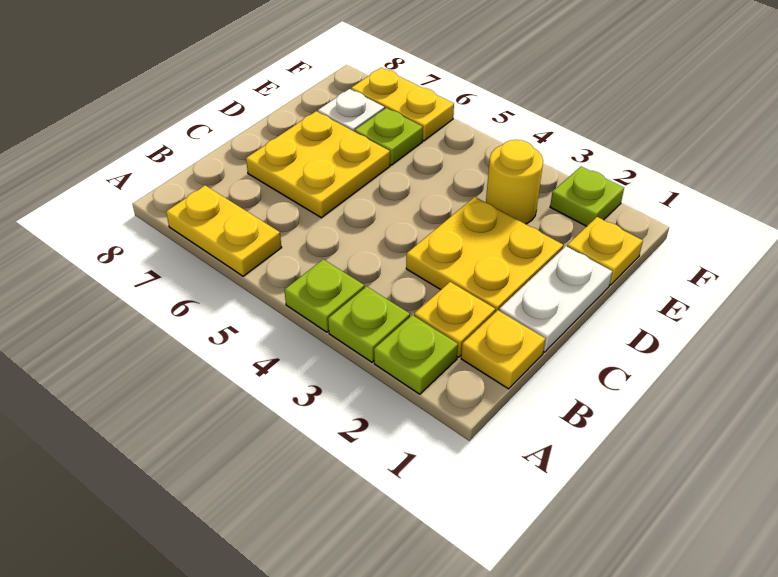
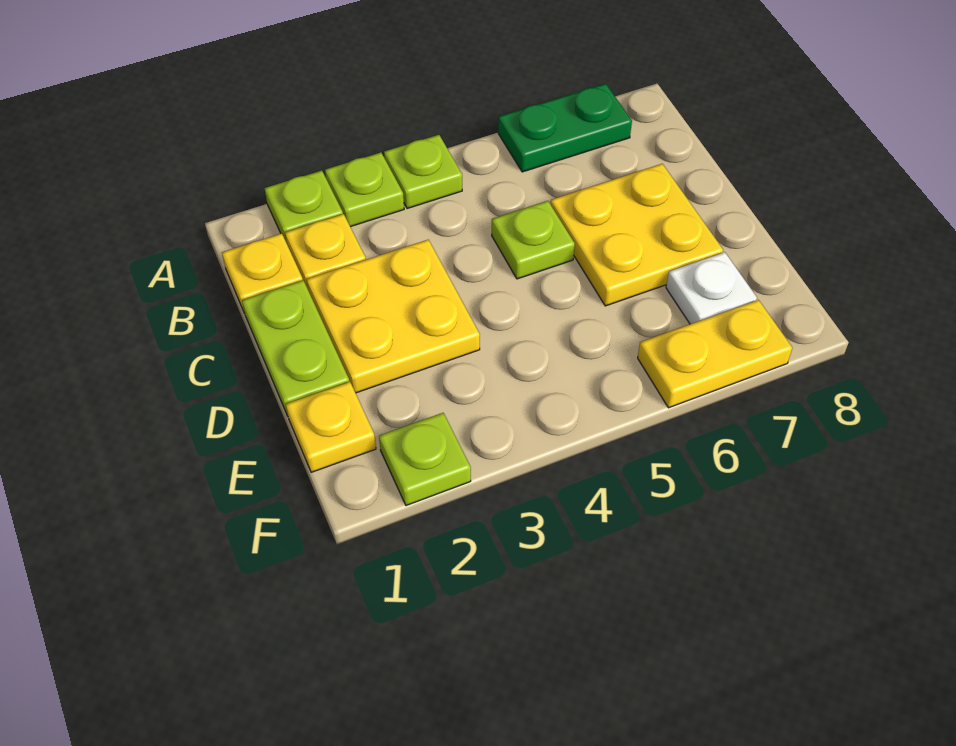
yellow plate A6:A7 level 1 -> green plate A6:A7 level 1
white plate C1:D1 level 1 -> lime plate C1:D1 level 1
yellow round brick E3 level 1 -> none
lime plate E6 level 1 -> lime plate C5 level 1

